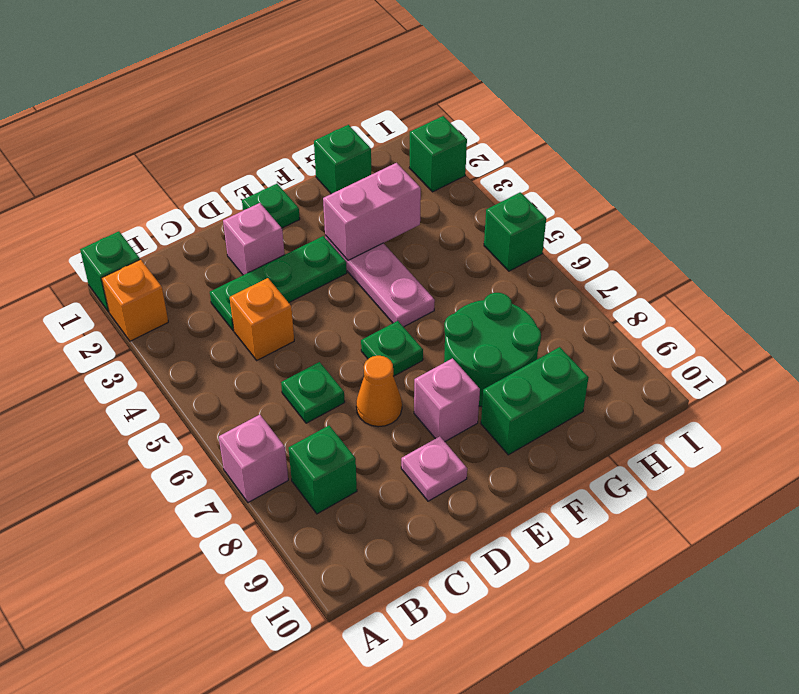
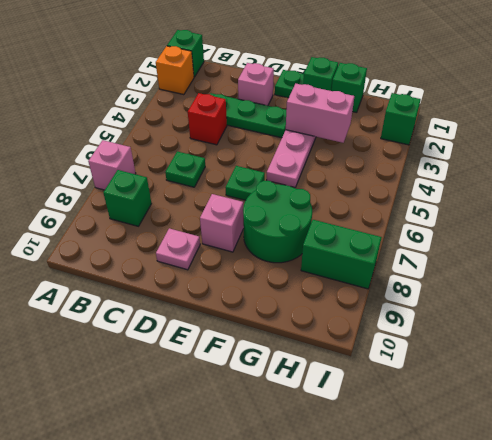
orange brick C4 level 1 -> red brick C4 level 1
orange cone D7 level 1 -> none
green brick F9:G9 level 1 -> green brick H8:I8 level 1
green brick I5 level 1 -> green brick F1 level 1

